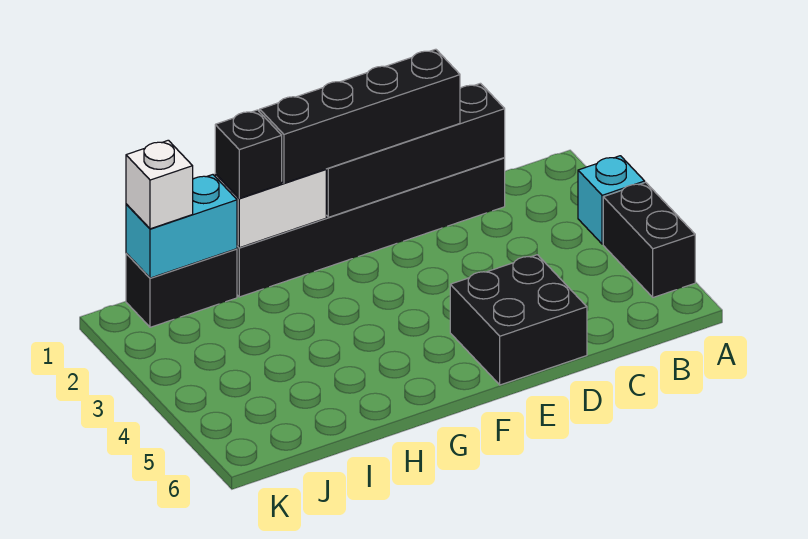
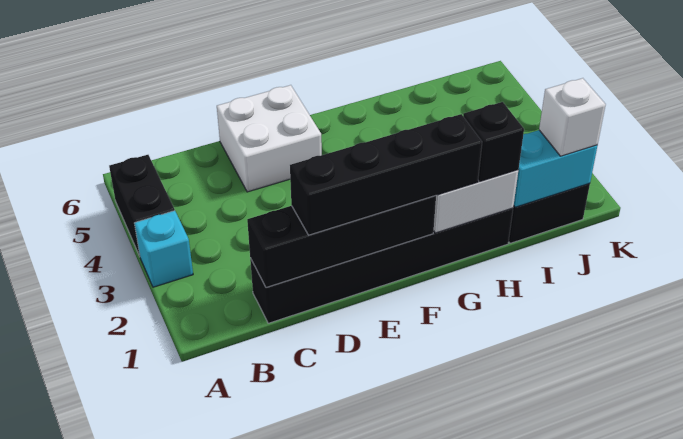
black brick D5:E6 level 1 -> white brick D5:E6 level 1

